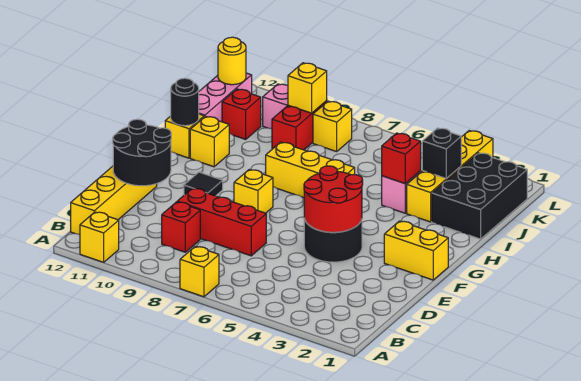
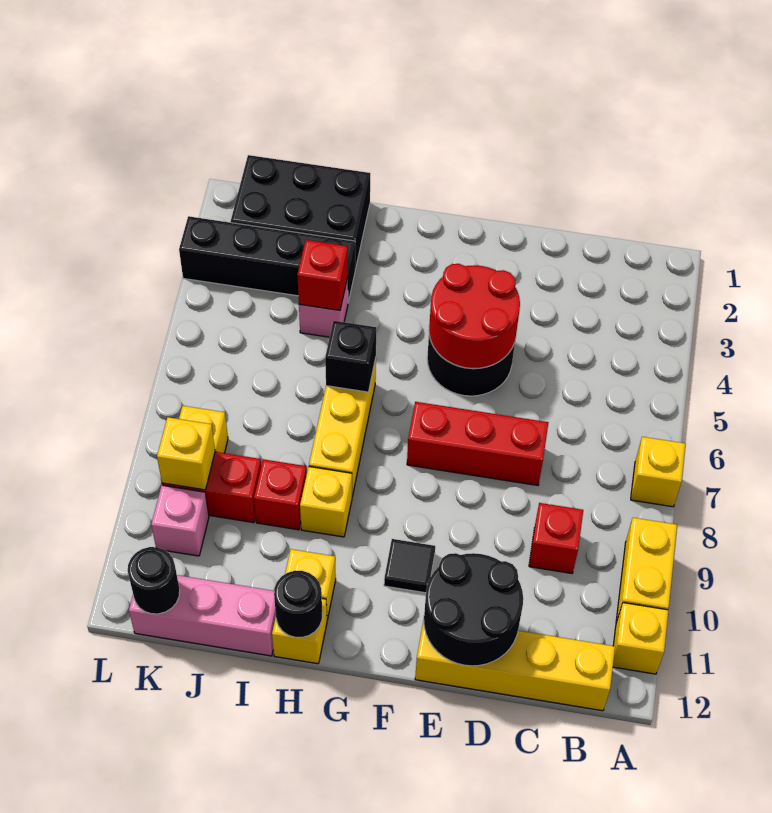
red brick D7:D9 level 1 -> red brick D7:F7 level 1
yellow brick F1:F2 level 1 -> yellow brick A9:A10 level 1
yellow brick F8 level 1 -> yellow brick H9 level 1
yellow brick I3:L3 level 1 -> black brick I3:L3 level 1
black brick J3 level 2 -> black brick H6 level 2
red brick J11 level 1 -> red brick I9 level 1
yellow round brick K12 level 2 -> black round brick K12 level 2

